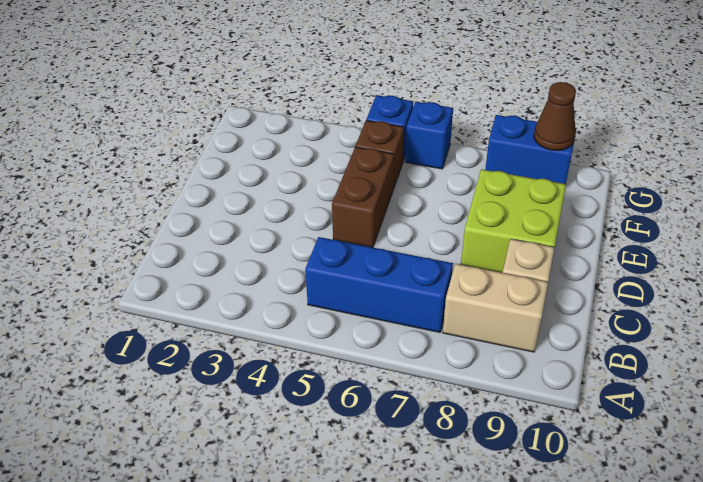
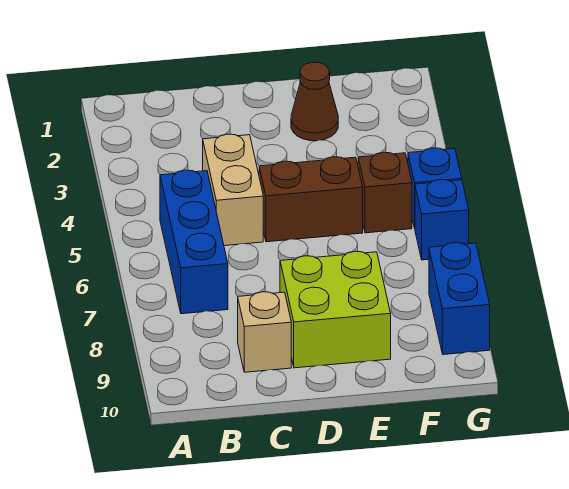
tan brick B8:B9 level 1 -> tan brick C4:C5 level 1
brown cone G9 level 2 -> brown cone E2 level 1

